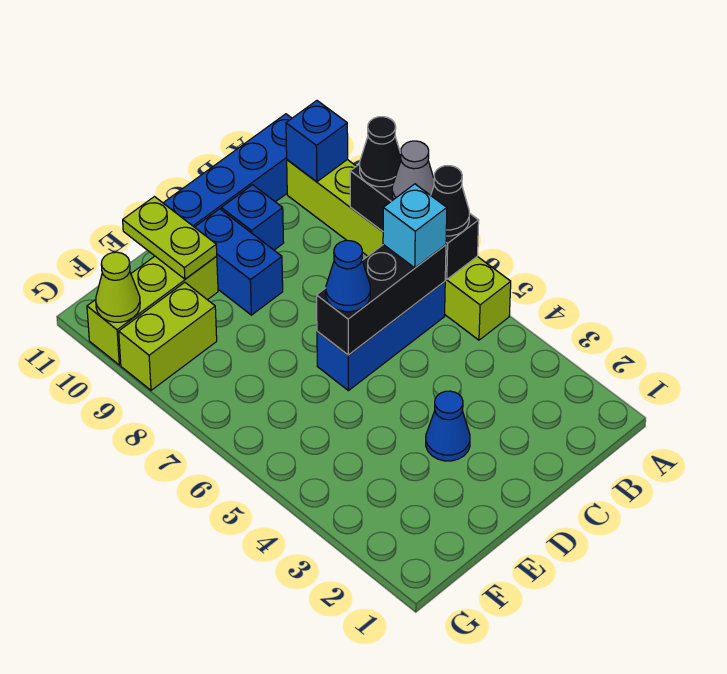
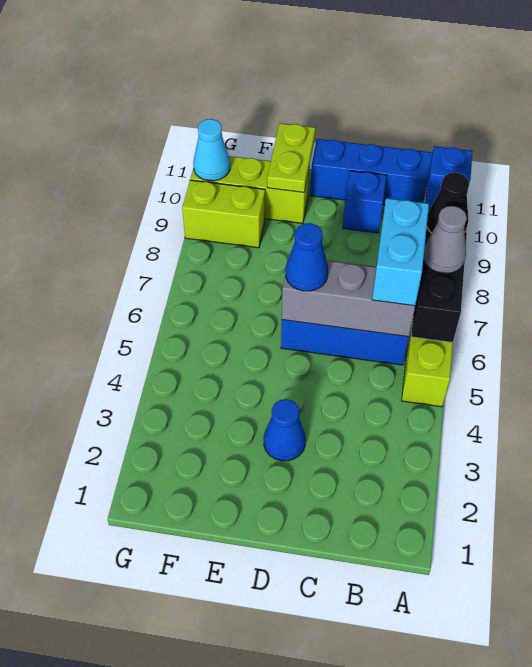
black cone A6 level 3 -> none
black brick B6:D6 level 2 -> grey brick B6:D6 level 2
cyan brick B6 level 3 -> cyan brick B6:B7 level 3
blue brick D9:D10 level 1 -> none
lime cone G10 level 2 -> cyan cone G10 level 2

